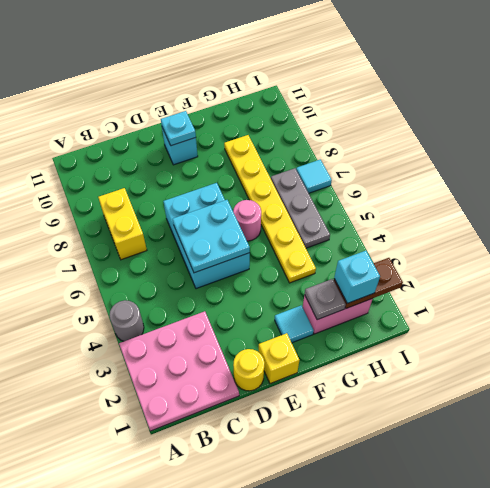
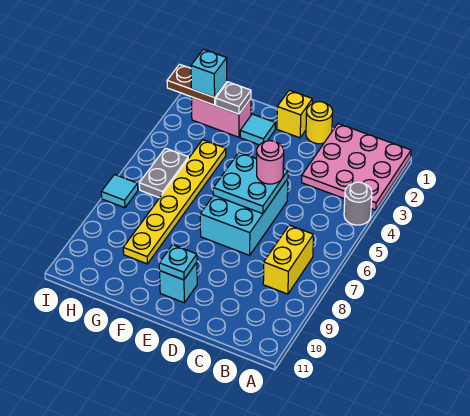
pink round brick F6 level 1 -> pink round brick D5 level 3
grey plate H5:H7 level 1 -> grey plate H5:H6 level 1

